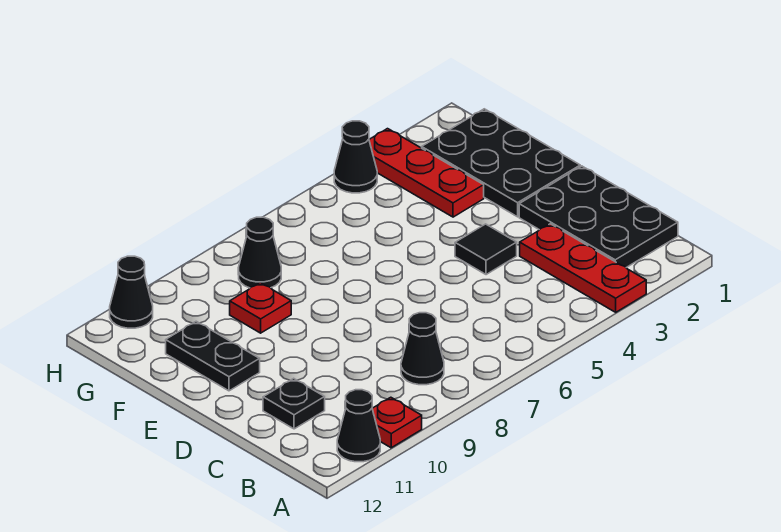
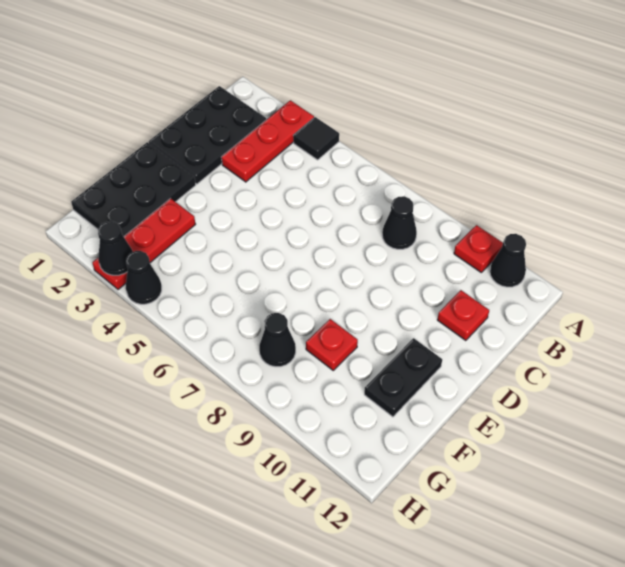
black plate C11 level 1 -> red plate C11 level 1
black tile D4 level 1 -> black tile A4 level 1
black cone H11 level 1 -> black cone H3 level 2

